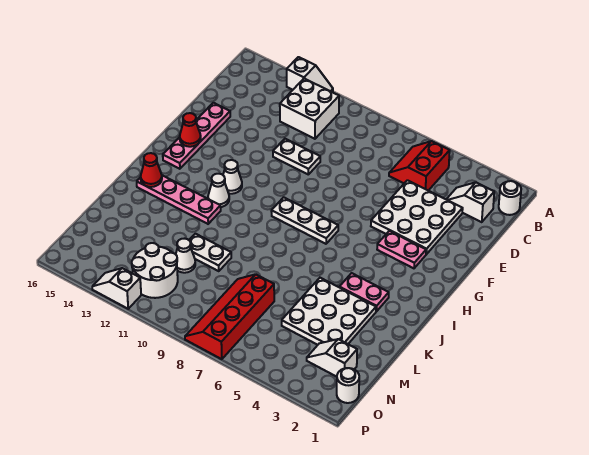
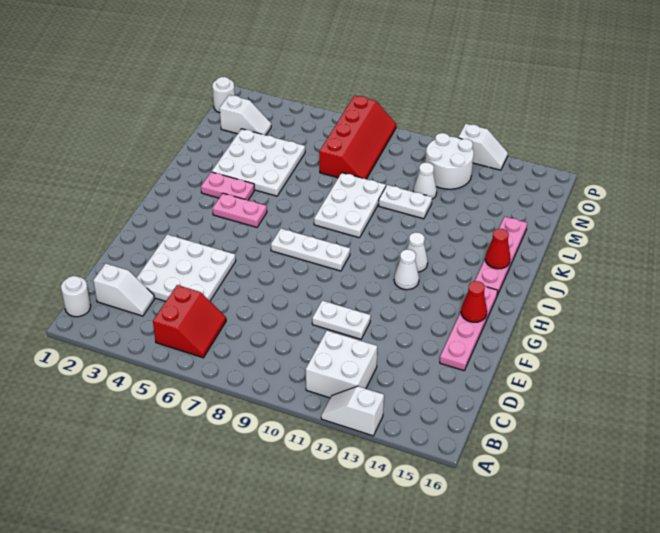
pink plate G3:G4 level 1 -> pink plate I4:I5 level 1
none -> white plate J8:L9 level 1
pink plate J12:J15 level 1 -> pink plate I15:L15 level 1

